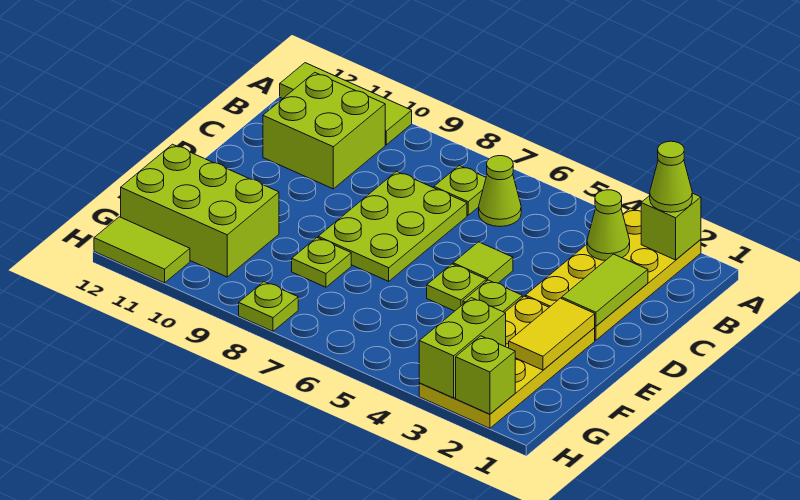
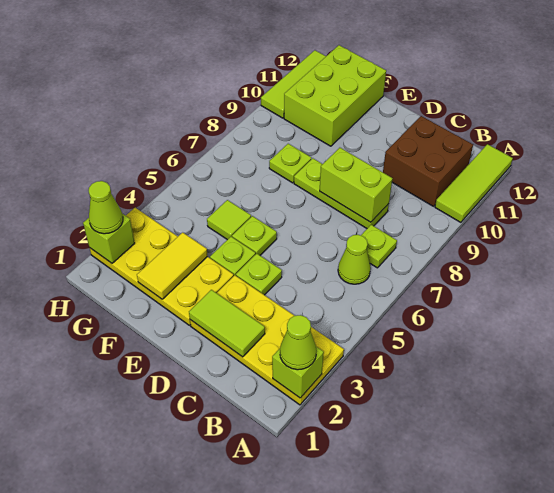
lime cone B3 level 2 -> lime cone H2 level 3
lime brick B10:C11 level 1 -> brown brick B10:C11 level 1
lime plate C7:E8 level 1 -> lime plate C8:E8 level 1
lime tile D5 level 1 -> lime tile F5 level 1
yellow tile E2:F2 level 2 -> yellow tile F2:F3 level 2
lime brick G3:H3 level 2 -> lime brick C8:D8 level 2
lime plate H8 level 1 -> lime plate D4 level 1
lime tile H11:H12 level 1 -> lime tile H10:H12 level 1

